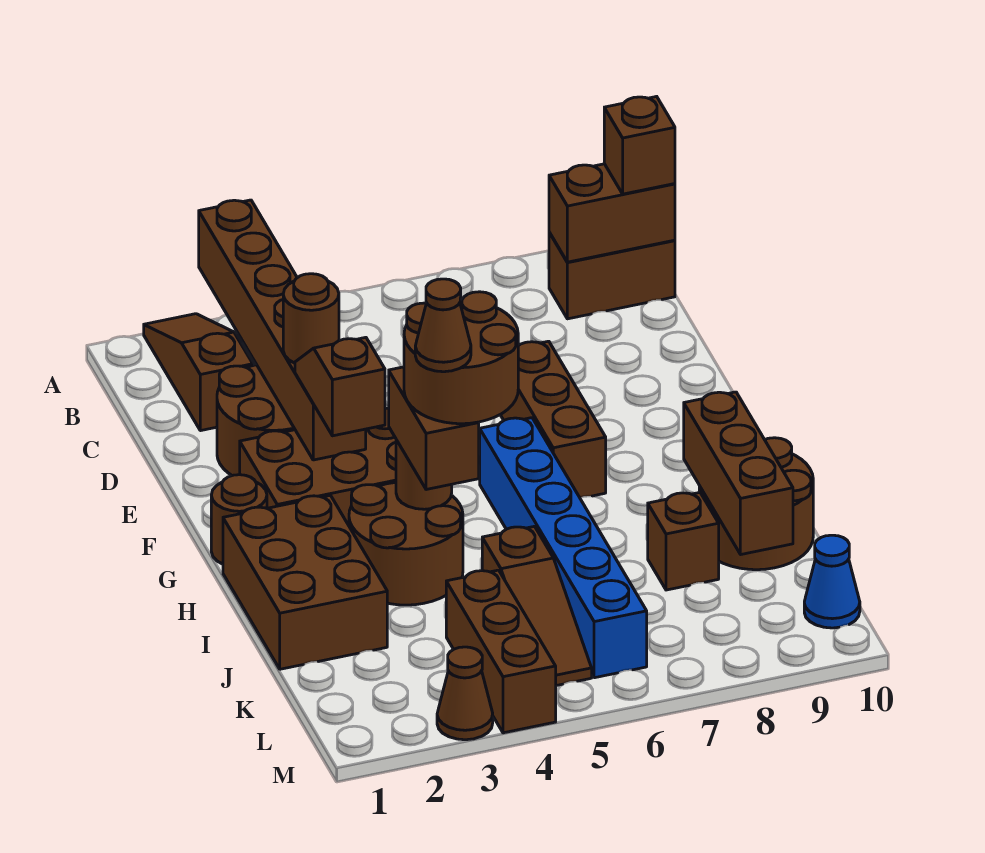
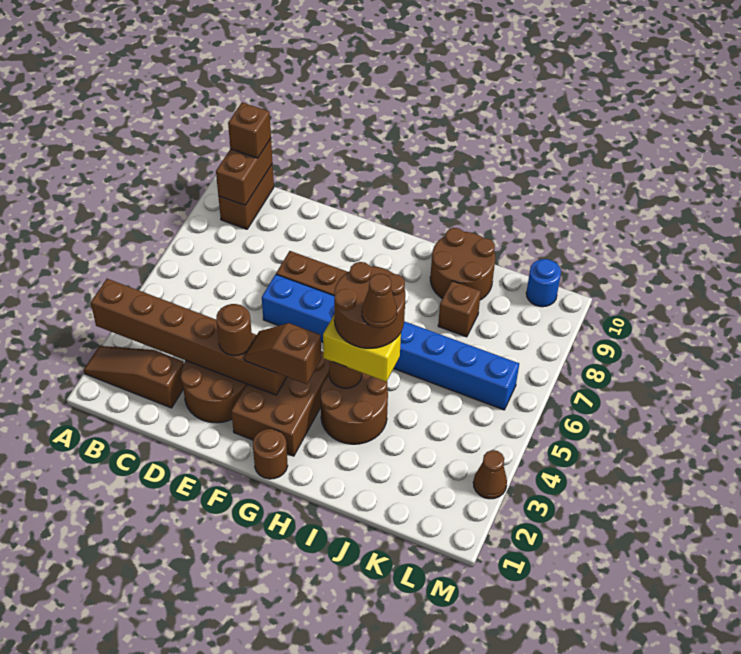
blue brick G6:L6 level 1 -> blue brick E6:L6 level 1
brown brick H1:J2 level 1 -> none
brown brick H4:I4 level 3 -> yellow brick H4:I4 level 3
brown brick I9:K9 level 2 -> none
brown slope J5:L5 level 1 top J -> none
brown brick K4:M4 level 1 -> none
blue cone L10 level 1 -> blue round brick L10 level 1

